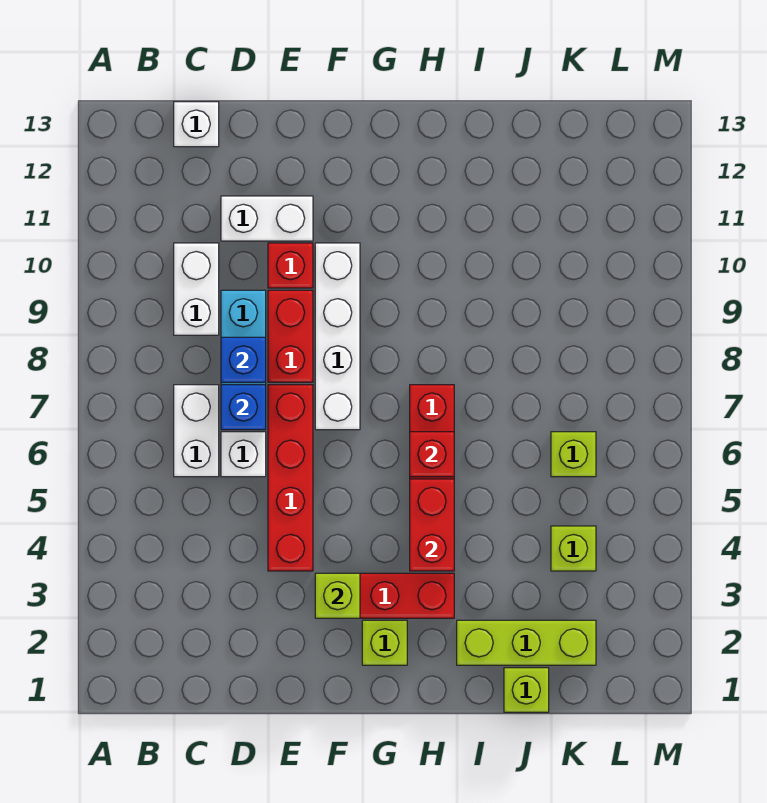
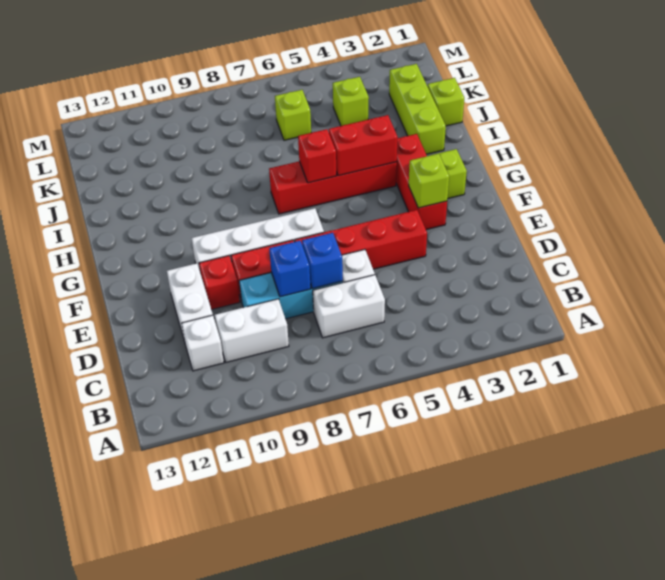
white brick C13 level 1 -> white brick C11 level 1

